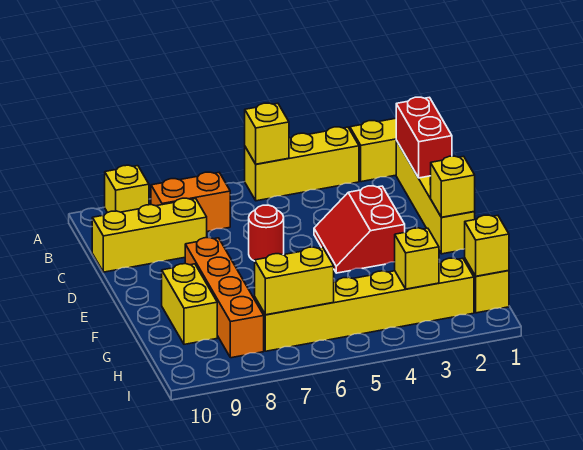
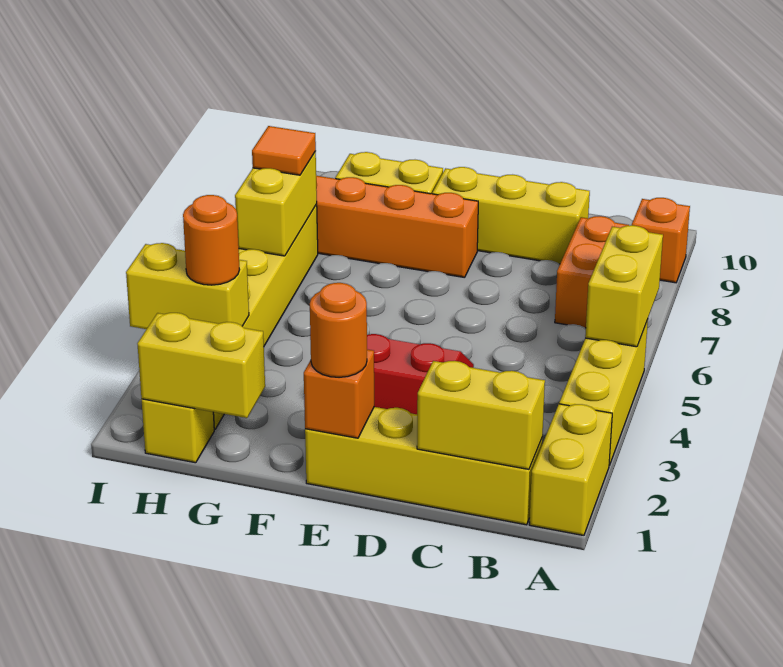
yellow brick A5 level 2 -> yellow brick A5:A6 level 2
yellow brick A9 level 1 -> orange brick A9 level 1
red brick B1:C1 level 2 -> yellow brick B1:C1 level 2
yellow brick C8:C10 level 1 -> yellow brick C9:E9 level 1
red round brick D6 level 1 -> none
yellow brick E1 level 2 -> orange brick E1 level 2
none -> orange round brick E1 level 3
yellow brick H1 level 2 -> yellow brick G1:H1 level 2
yellow brick H3 level 2 -> yellow brick H3:I3 level 2
none -> orange round brick H3 level 3
none -> orange tile H7 level 3

